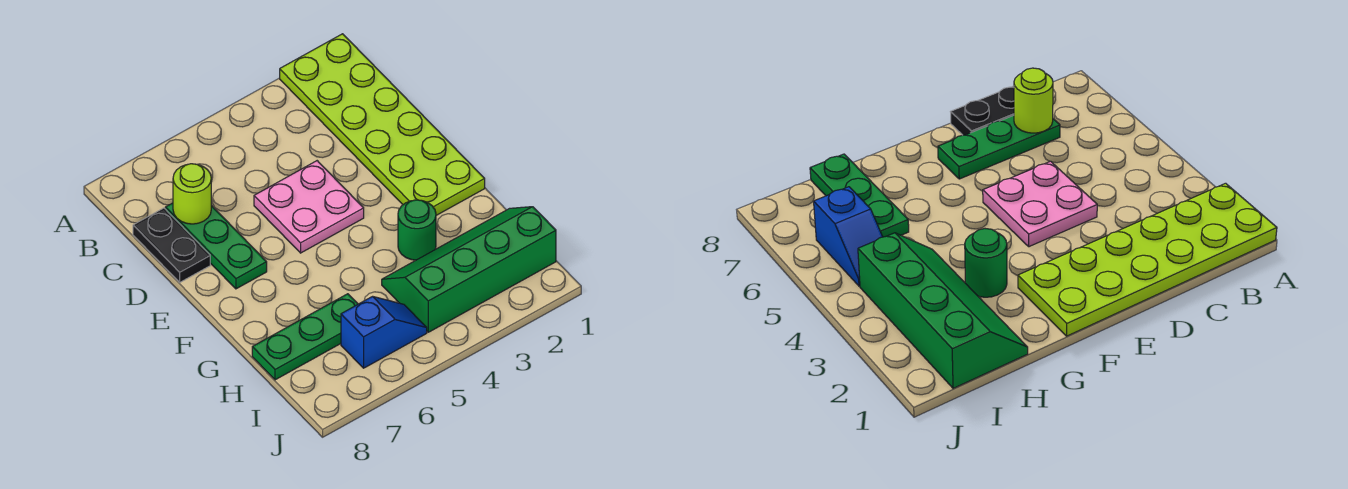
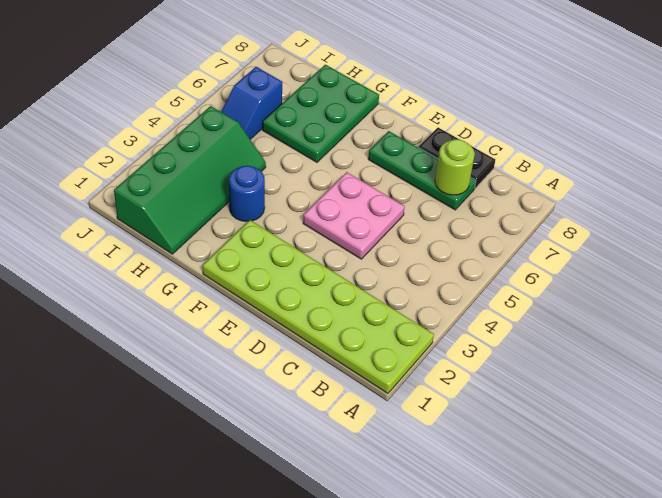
green round brick G3 level 1 -> blue round brick G3 level 1
green plate H6:H8 level 1 -> green plate G6:H8 level 1

